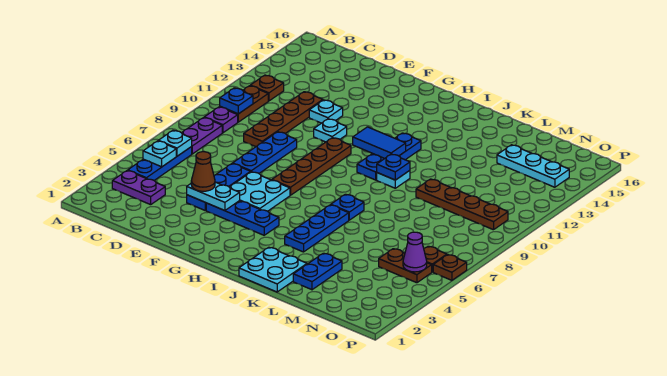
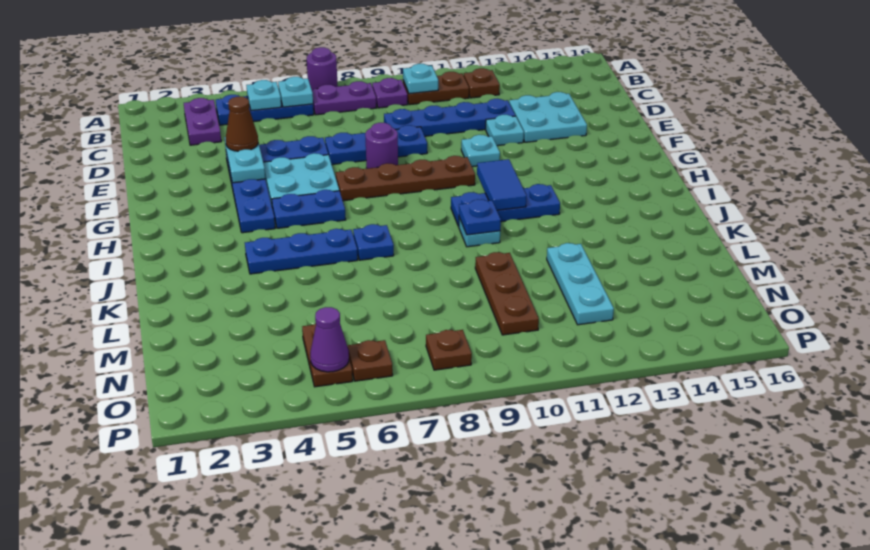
none -> purple round brick A7 level 1
blue plate B10 level 2 -> cyan plate B10 level 2
brown plate D9:D12 level 1 -> blue plate D9:D12 level 1
none -> purple round brick F8 level 1
cyan plate J1:K2 level 1 -> cyan plate D13:E14 level 1
blue plate L2:L3 level 1 -> blue plate H5:H6 level 1
brown plate L10:O10 level 1 -> brown plate L10:N10 level 1
cyan plate M14:O14 level 1 -> cyan plate L12:N12 level 1
brown plate P6 level 1 -> brown plate O8 level 1

